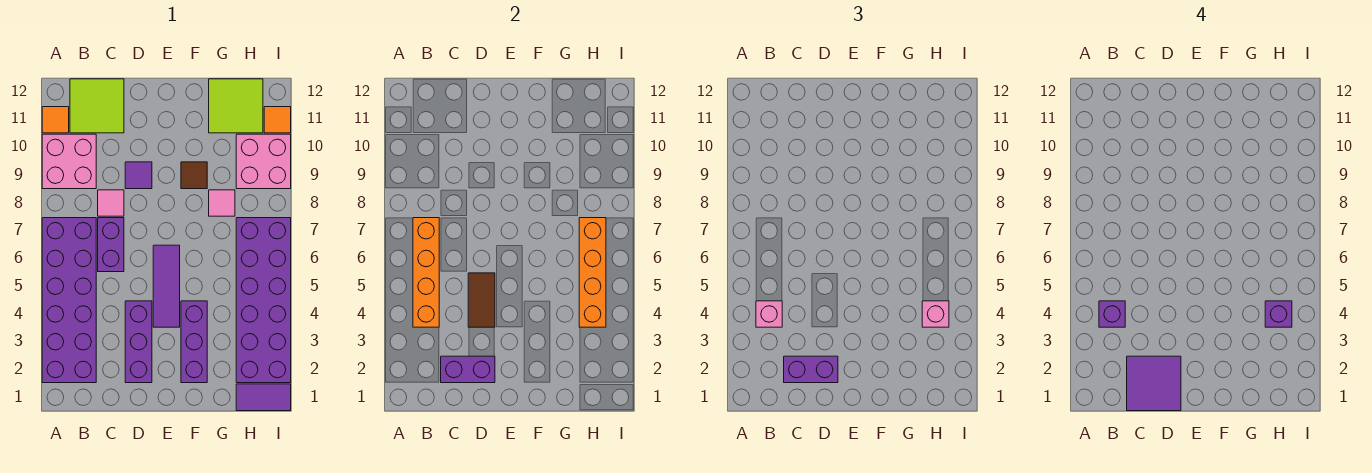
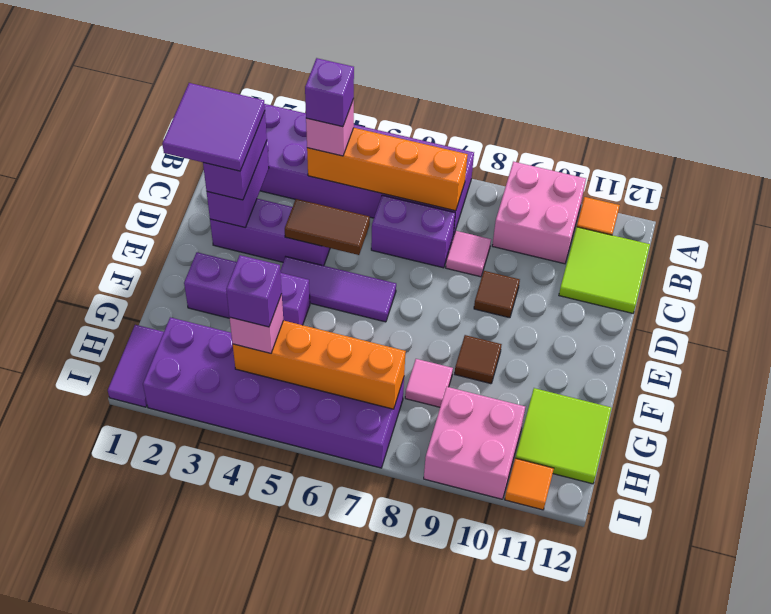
purple tile D9 level 1 -> brown tile D9 level 1

